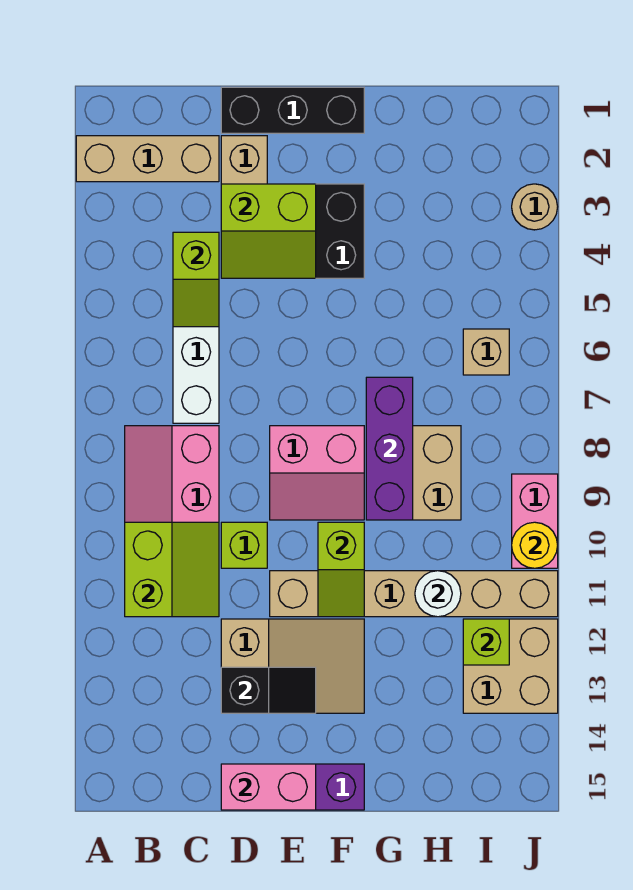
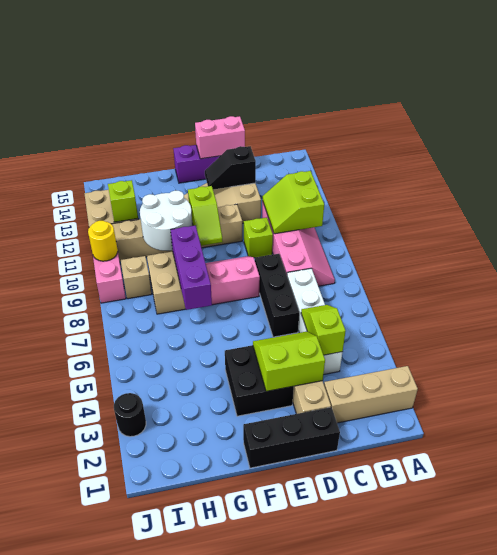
none -> black brick D6:D8 level 1
lime slope F10:F11 level 2 top 10 -> lime slope F10:F11 level 2 top 11
white round brick H11 level 2 -> white round brick G10:H11 level 2
tan brick I6 level 1 -> tan brick I9 level 1
tan round brick J3 level 1 -> black round brick J3 level 1

